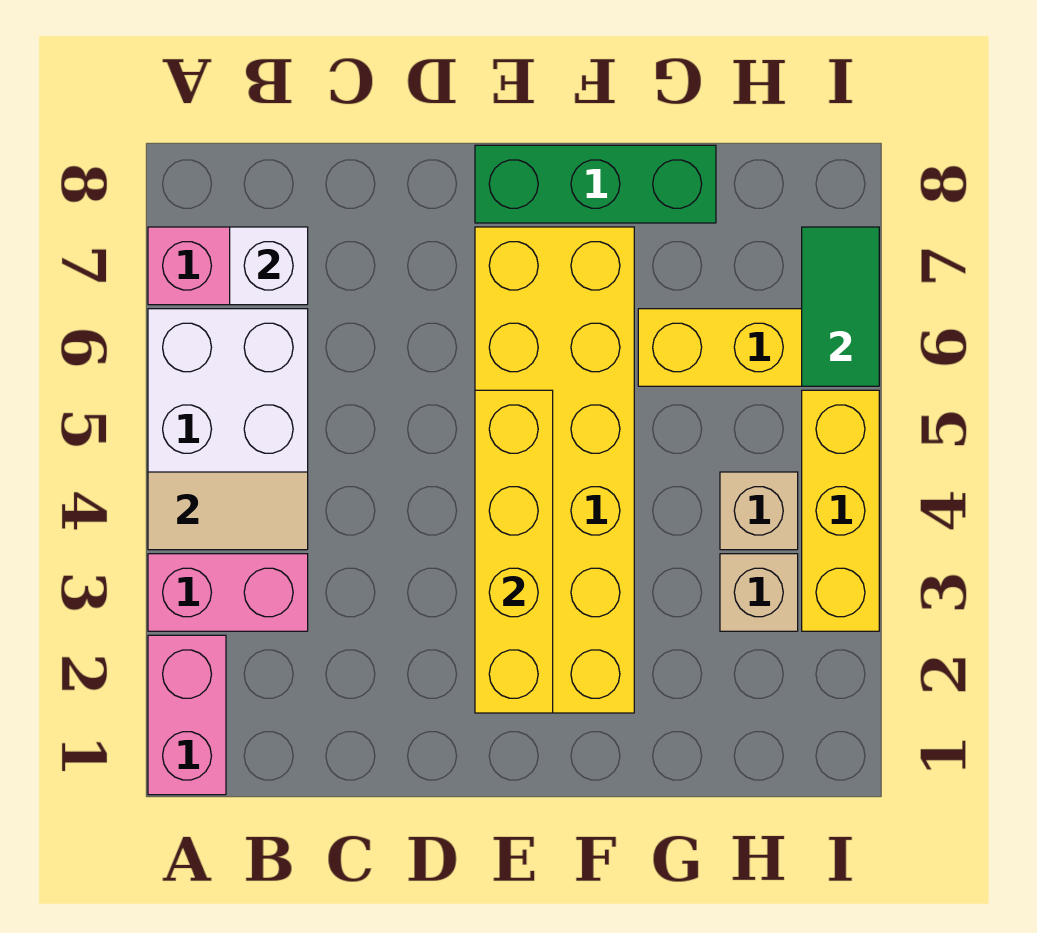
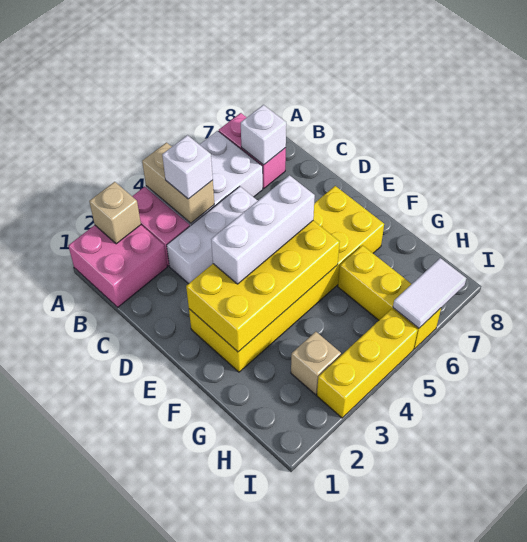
pink brick A1:A2 level 1 -> pink brick A1:B2 level 1
tan tile A4:B4 level 2 -> tan brick A4:B4 level 2
none -> white brick B4 level 3
none -> white brick C3:C5 level 1
yellow brick E2:E5 level 2 -> yellow brick E2:F5 level 2
none -> white brick E3:E5 level 3
green brick E8:G8 level 1 -> none
tan brick H4 level 1 -> tan brick A2 level 2
green tile I6:I7 level 2 -> white tile I6:I7 level 2

